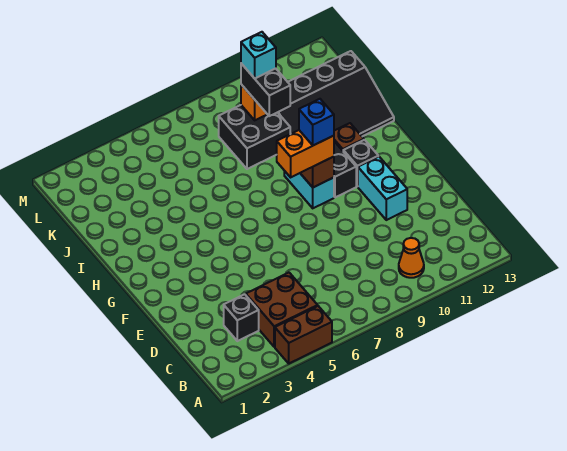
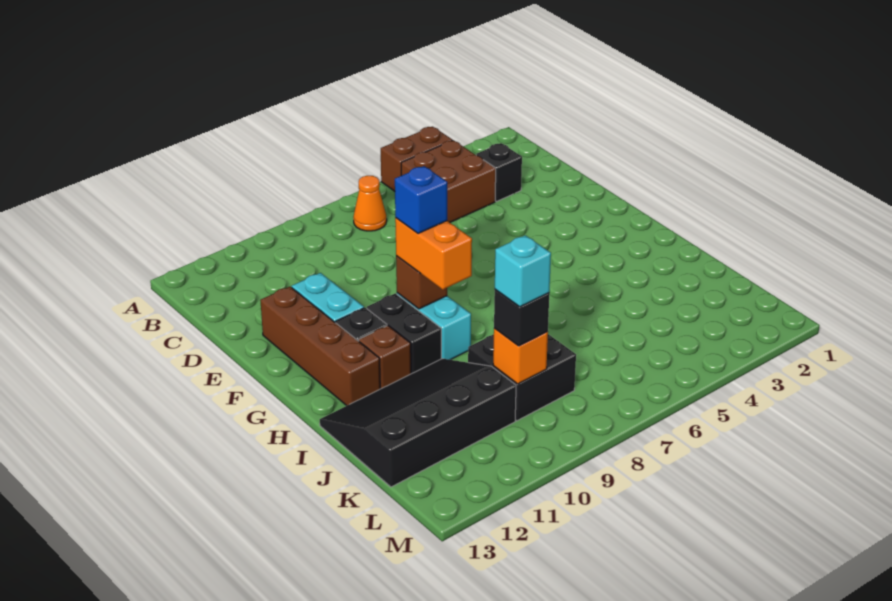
orange cone B10 level 1 -> orange cone B7 level 1
none -> brown brick E12:H12 level 1
orange brick G8:G9 level 3 -> orange brick G9:H9 level 3
black brick J9:K9 level 3 -> black brick K9 level 3

